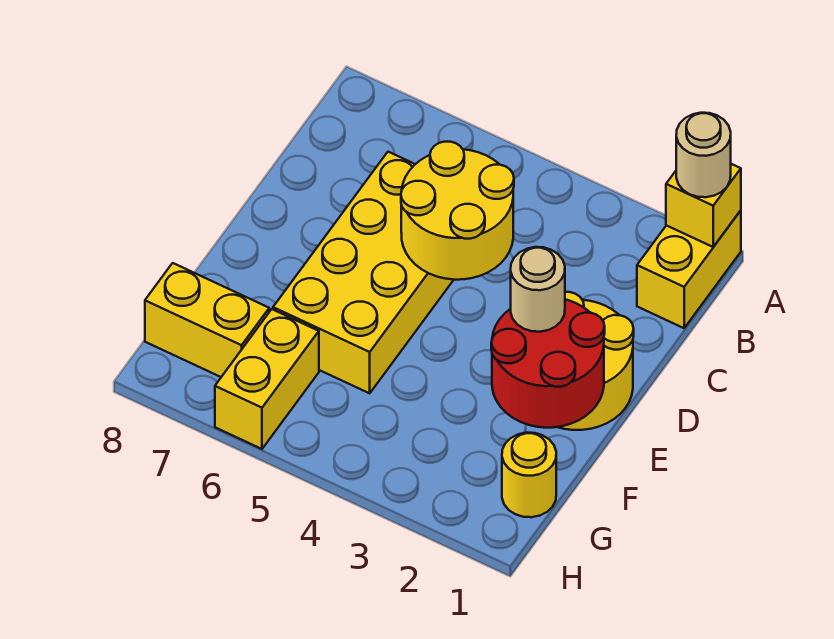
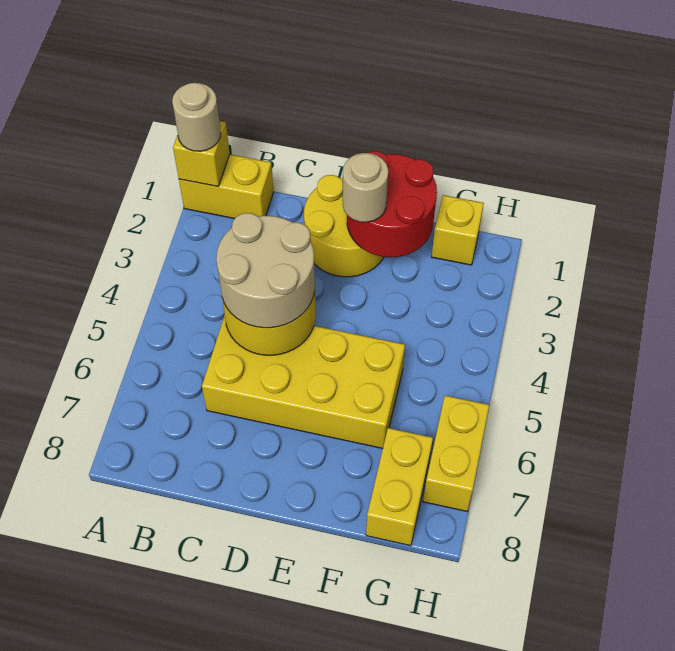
none -> tan round brick C4:D5 level 3
yellow round brick G1 level 1 -> yellow brick G1 level 1
yellow brick G6:H6 level 1 -> yellow brick H6:H7 level 1

